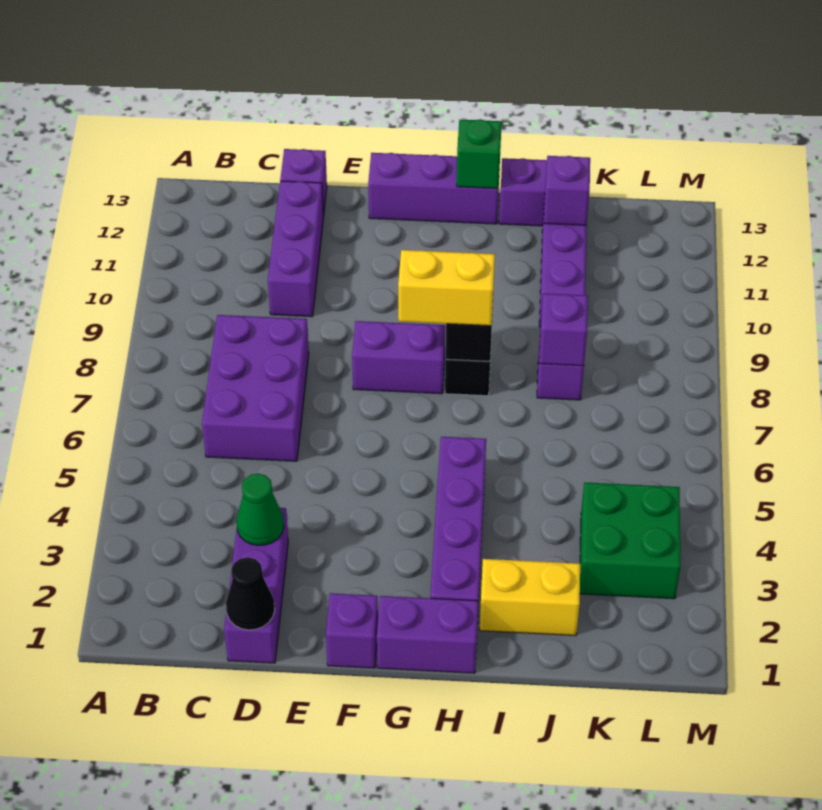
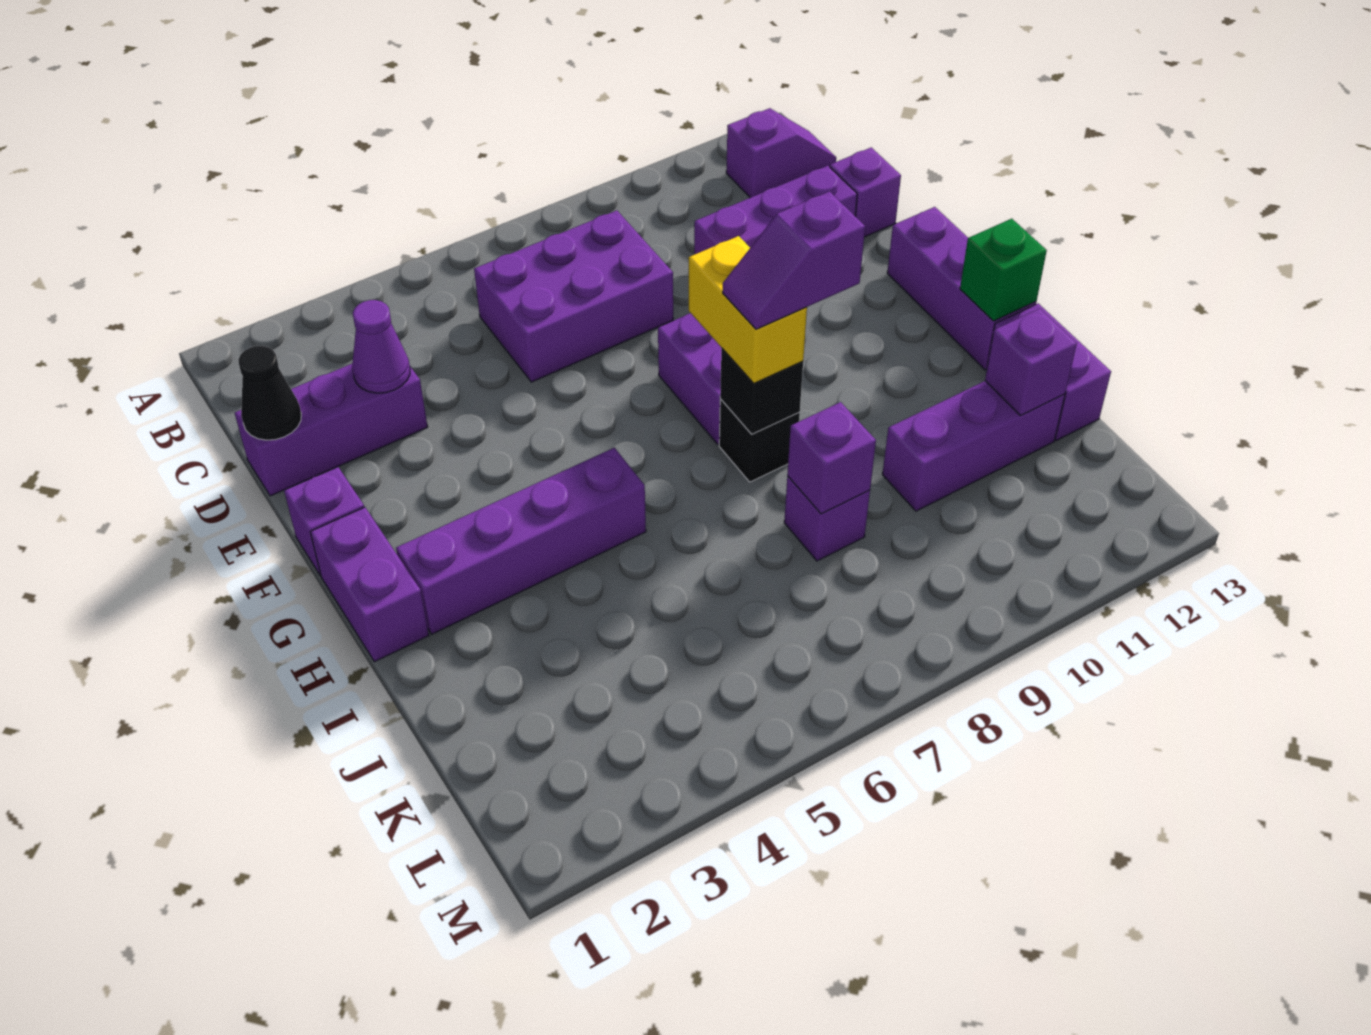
none -> purple slope B12:B13 level 1 top 12
green cone D3 level 2 -> purple cone D3 level 2
none -> purple slope H8:H9 level 4 top 9
yellow brick I2:J2 level 1 -> none
green brick K3:L4 level 1 -> none

